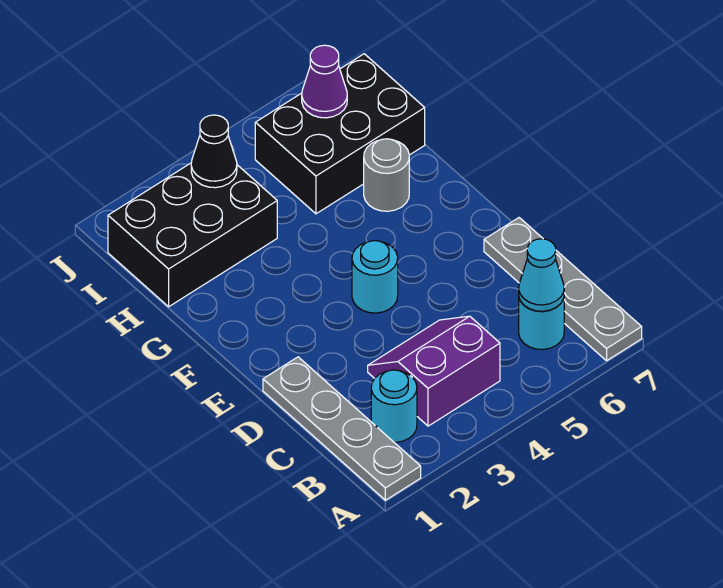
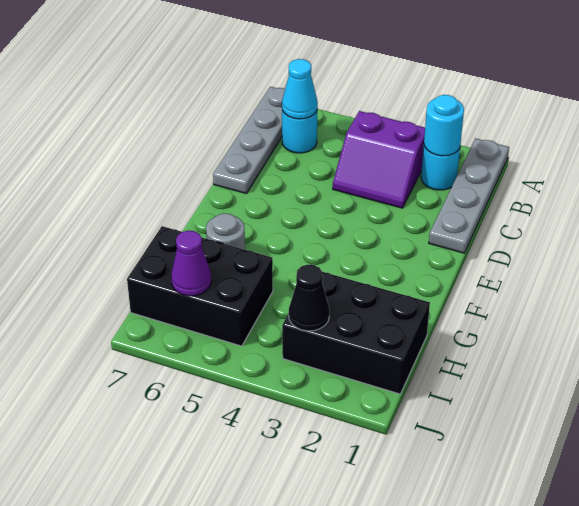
cyan round brick E4 level 1 -> cyan round brick B2 level 2

